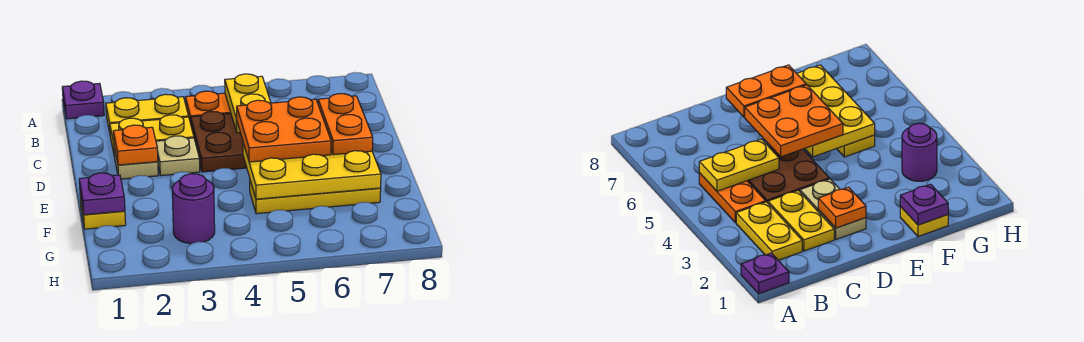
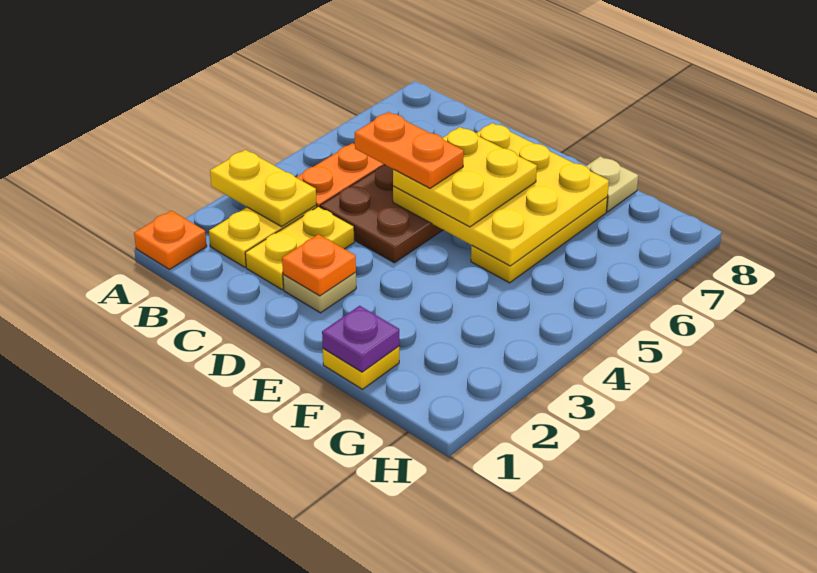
purple plate A1 level 1 -> orange plate A1 level 1
yellow plate B5:C5 level 2 -> yellow plate A3:B3 level 2
tan plate D3 level 1 -> tan plate F8 level 1
orange plate D5:E6 level 3 -> yellow plate D5:E6 level 3
orange plate D7:E7 level 3 -> orange plate C5:D5 level 4
yellow plate E5:F7 level 2 -> yellow plate D5:F7 level 2
purple round brick G3 level 1 -> none

